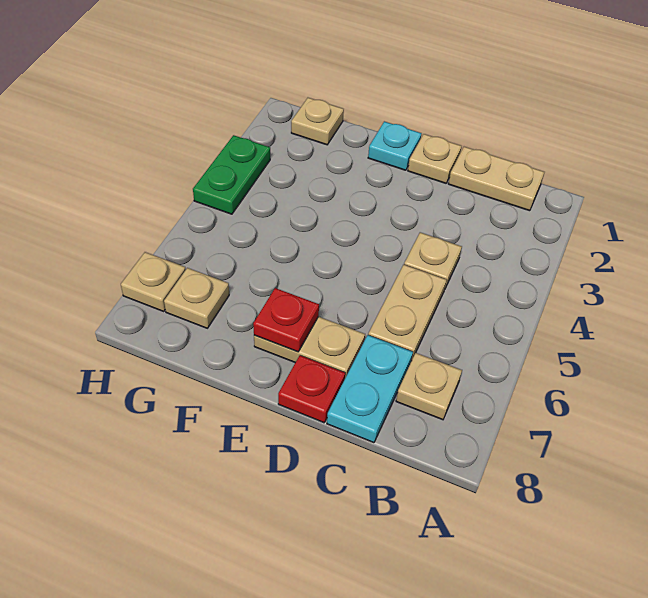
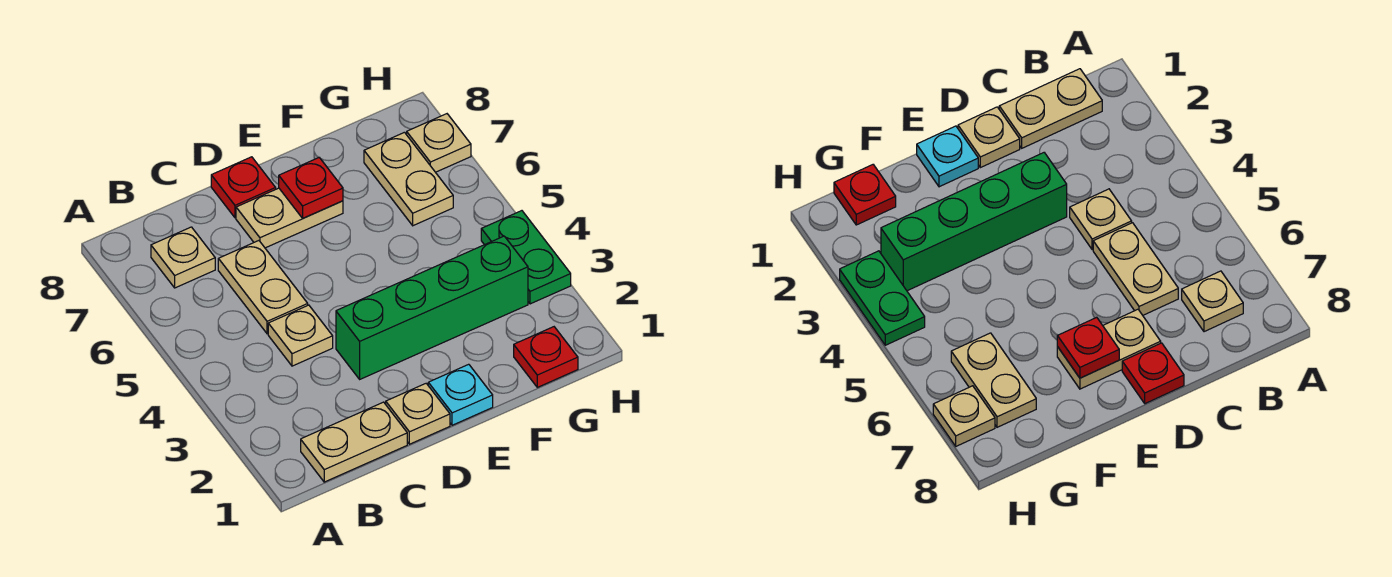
cyan plate C7:C8 level 1 -> none
none -> green brick D3:G3 level 1
tan plate G1 level 1 -> red plate G1 level 1
tan plate G7 level 1 -> tan plate G6:G7 level 1

